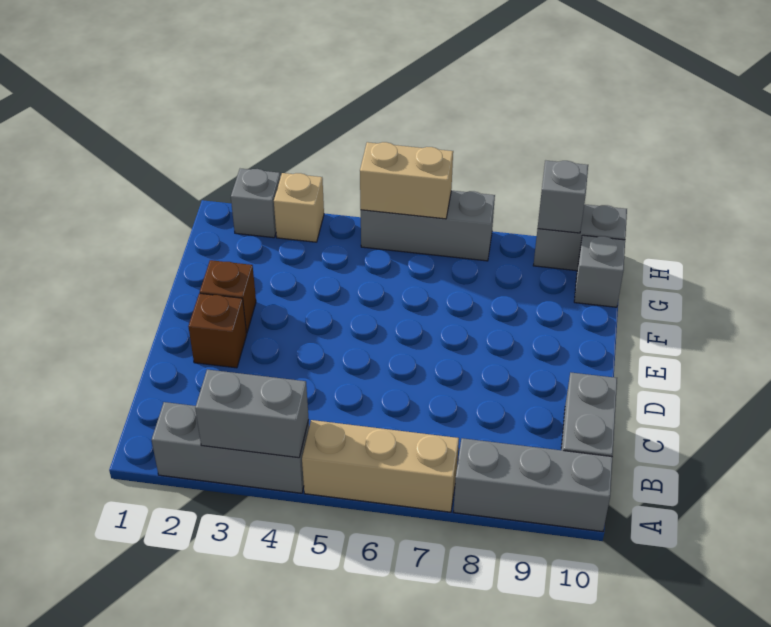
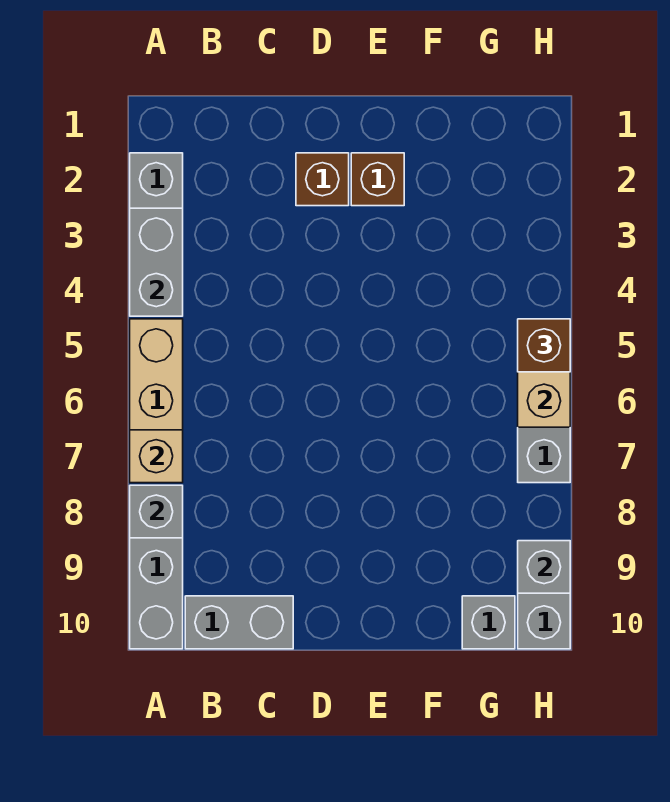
grey brick H2 level 1 -> grey brick A8 level 2
tan brick H3 level 1 -> tan brick A7 level 2
none -> brown brick H5 level 3

